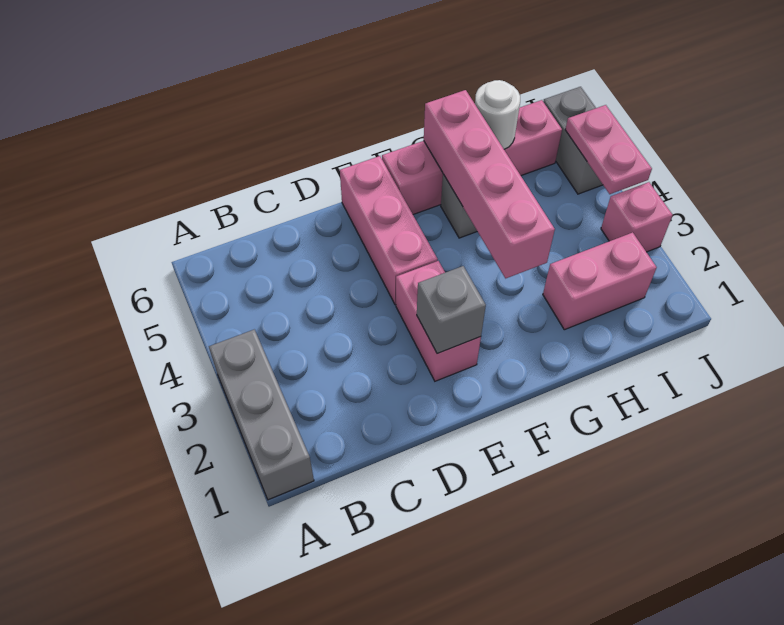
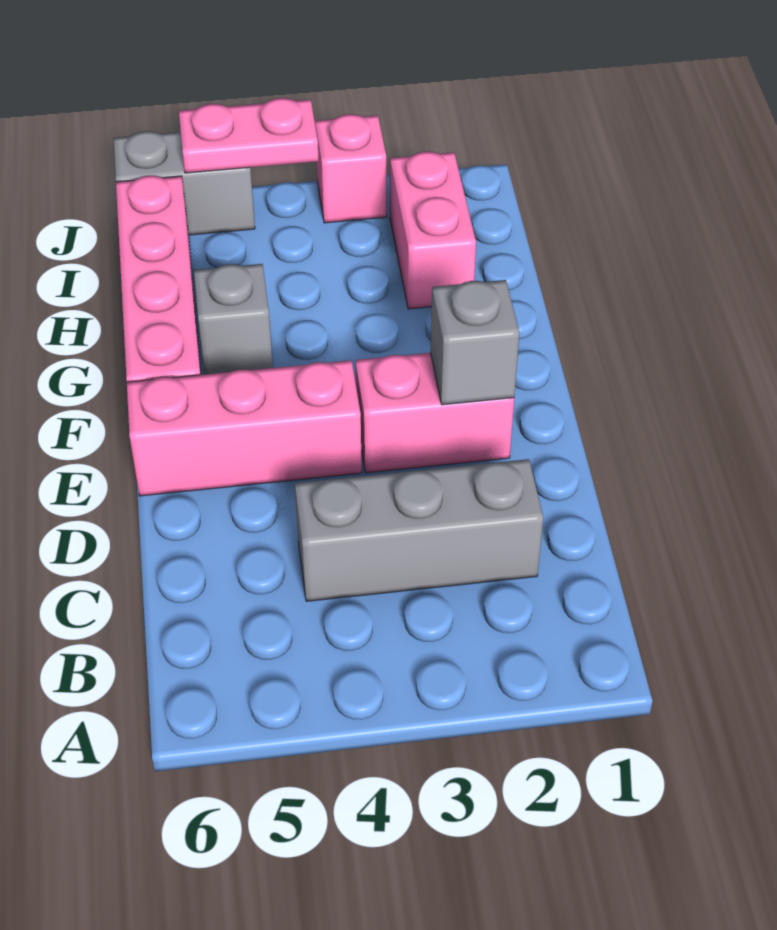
grey brick A1:A3 level 1 -> grey brick C2:C4 level 1
pink brick G3:G6 level 2 -> none
white round brick H6 level 2 -> none

